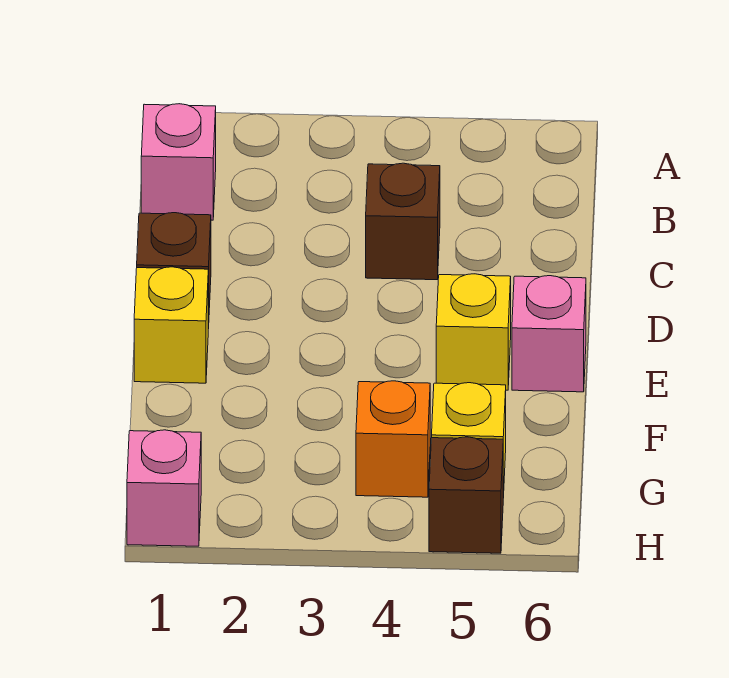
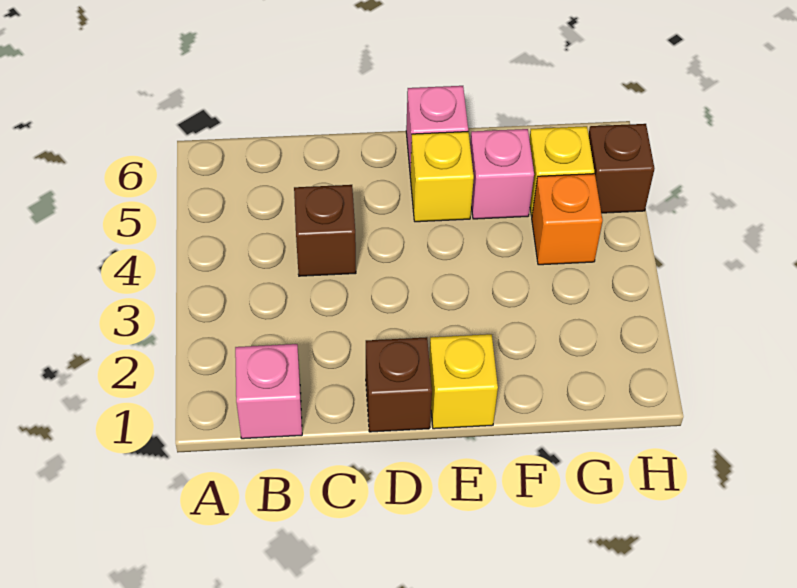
pink brick H1 level 1 -> pink brick F5 level 1

